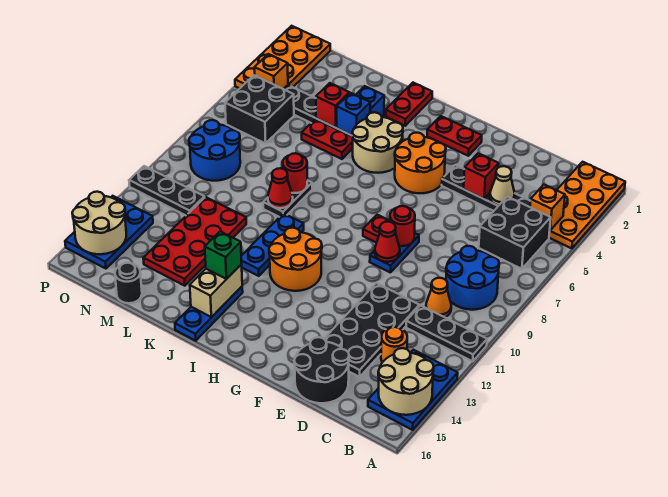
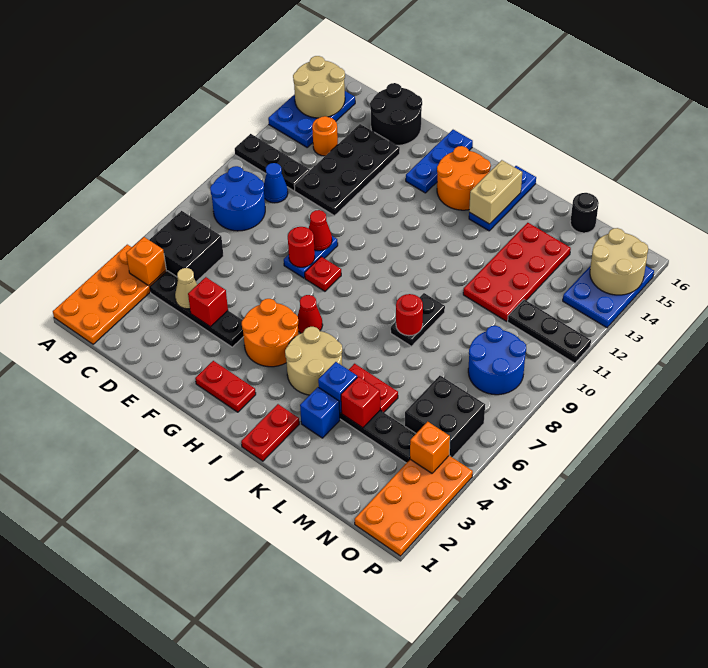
orange cone C10 level 1 -> blue cone C10 level 1
orange round brick H11:I12 level 1 -> orange round brick H14:I15 level 1
blue plate J10:J12 level 1 -> blue plate G14:G16 level 1
green brick J14 level 3 -> none
red cone K9 level 2 -> red cone H6 level 1

